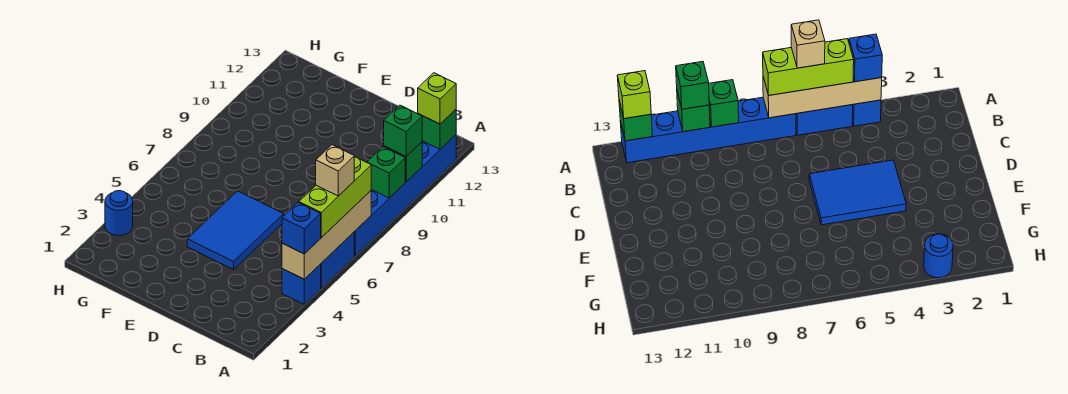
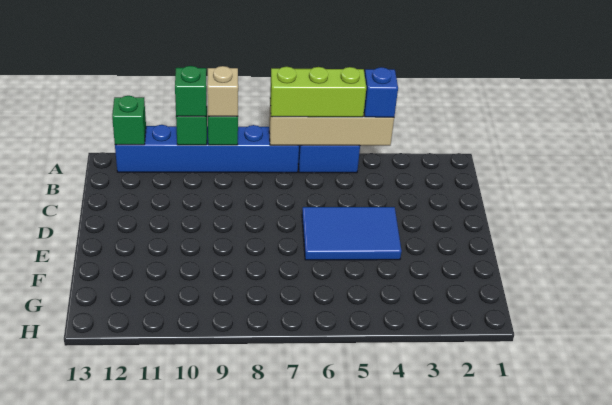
blue brick A4 level 1 -> none
tan brick A6 level 4 -> tan brick A9 level 3
lime brick A12 level 3 -> none
blue round brick H3 level 1 -> none

